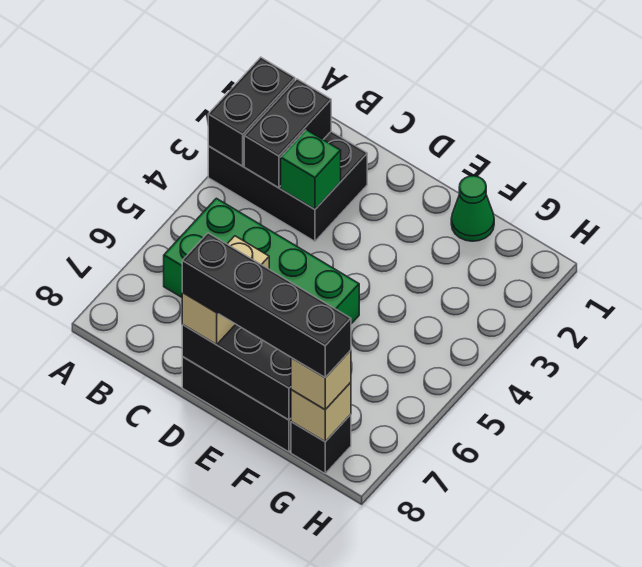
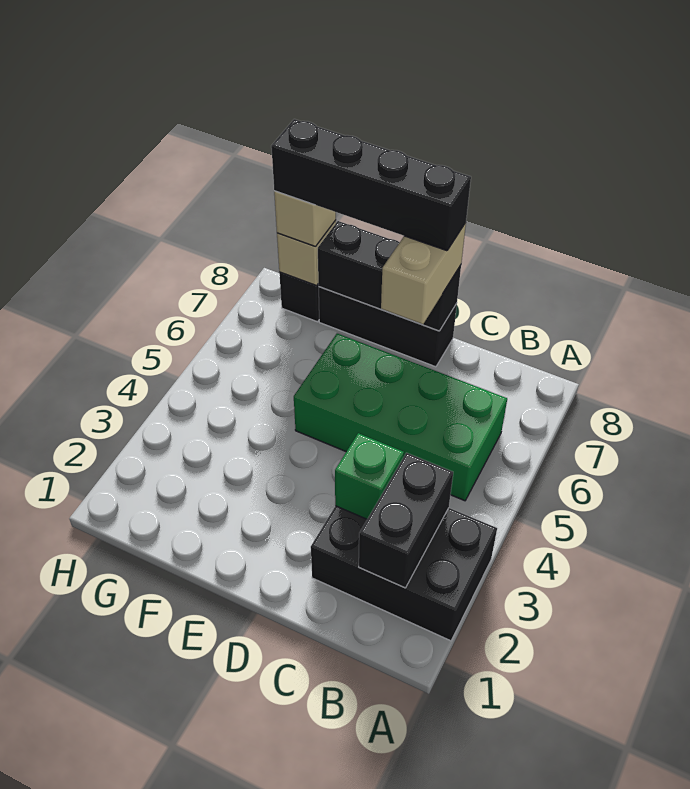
black brick A2:A3 level 2 -> none
green cone F1 level 1 -> none

